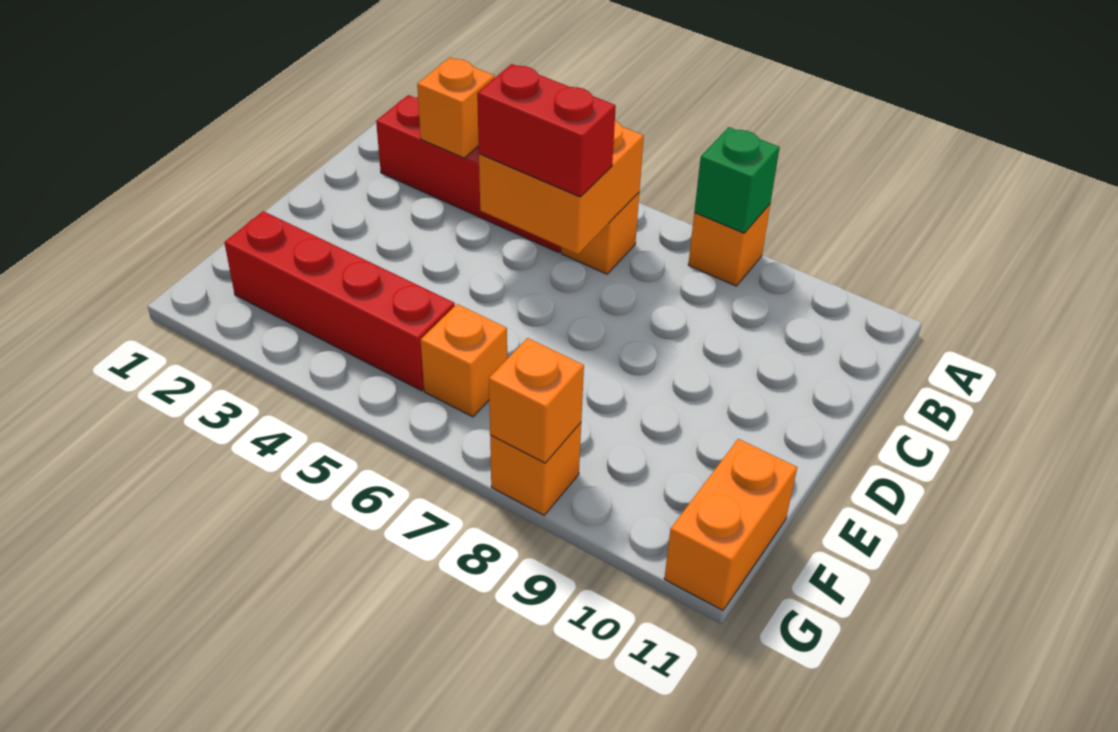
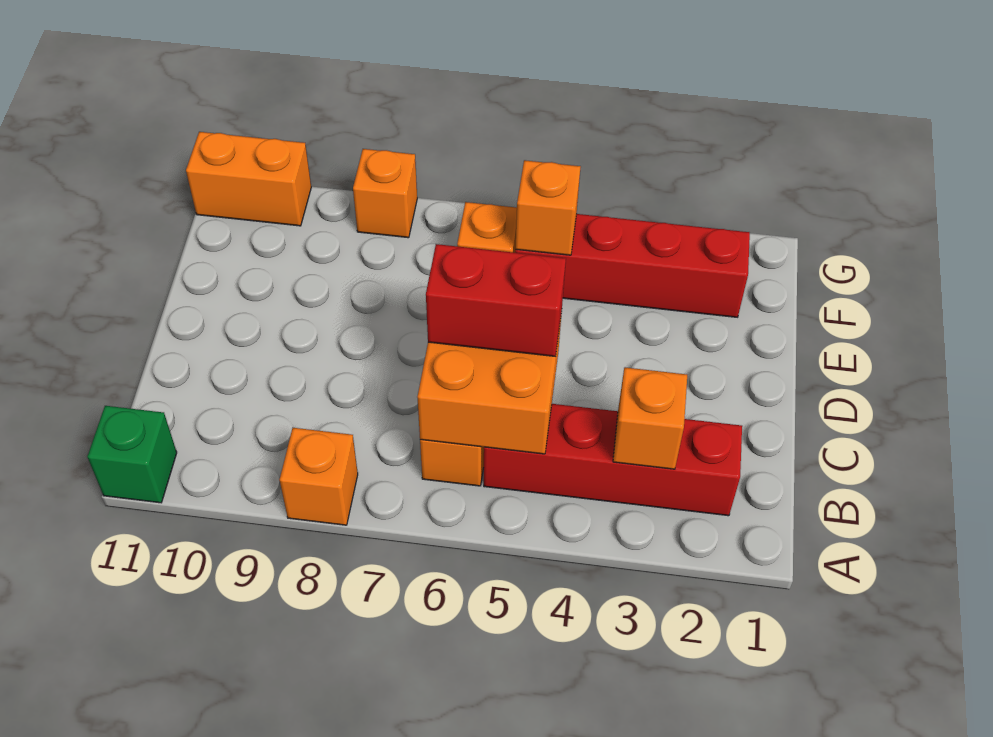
green brick A8 level 2 -> green brick A11 level 1
orange brick F11:G11 level 1 -> orange brick G10:G11 level 1
orange brick G8 level 2 -> orange brick F5 level 2

